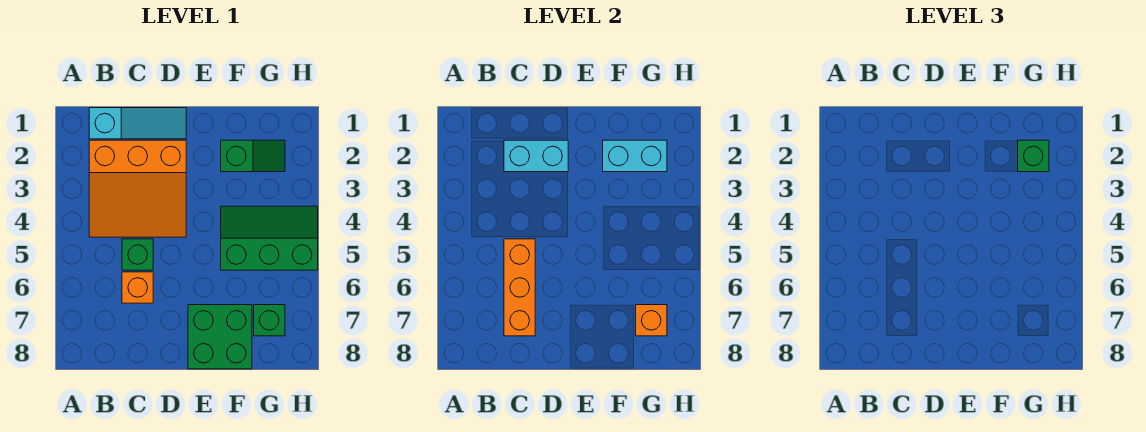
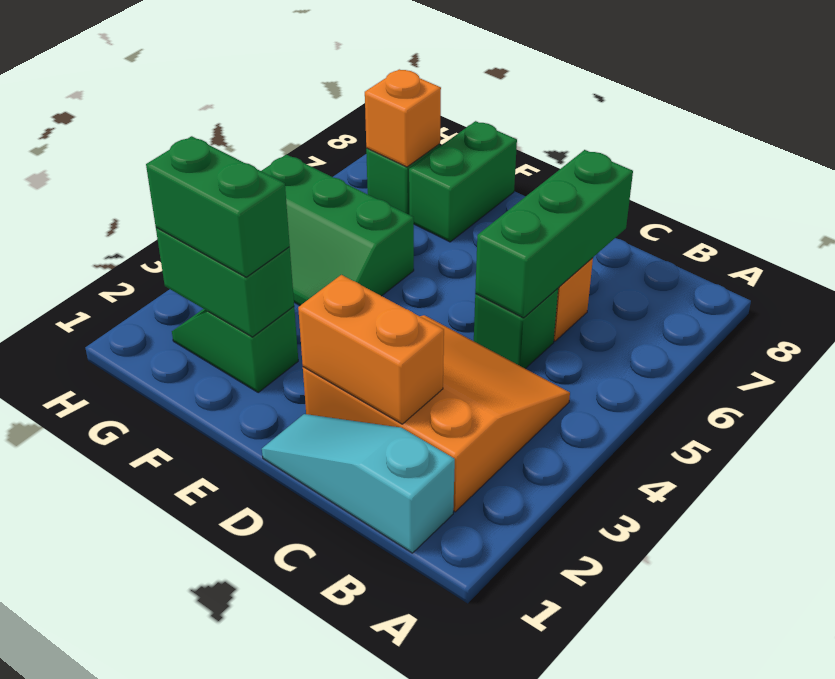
cyan brick C2:D2 level 2 -> orange brick C2:D2 level 2
orange brick C5:C7 level 2 -> green brick C5:C7 level 2
green brick E7:F8 level 1 -> green brick F7:F8 level 1
cyan brick F2:G2 level 2 -> green brick F2:G2 level 2
green brick G2 level 3 -> green brick F2:G2 level 3

